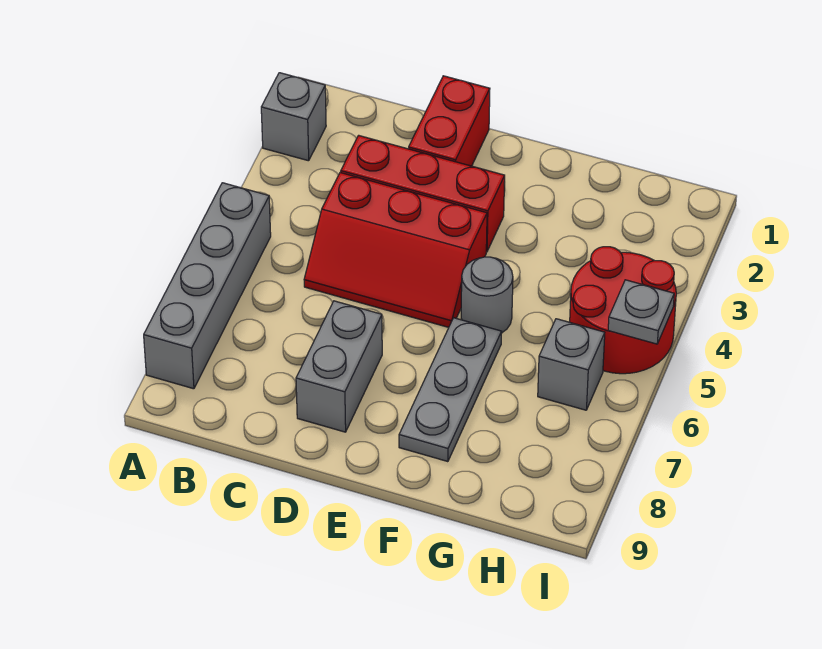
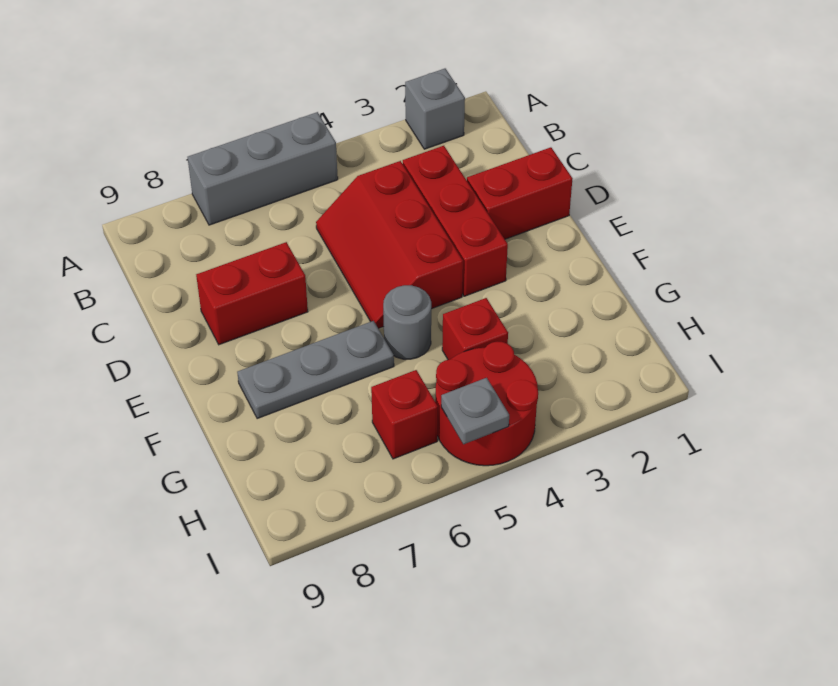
grey brick A5:A8 level 1 -> grey brick A5:A7 level 1
grey brick D7:D8 level 1 -> red brick D7:D8 level 1
none -> red brick G4 level 1
grey brick H6 level 1 -> red brick H6 level 1

